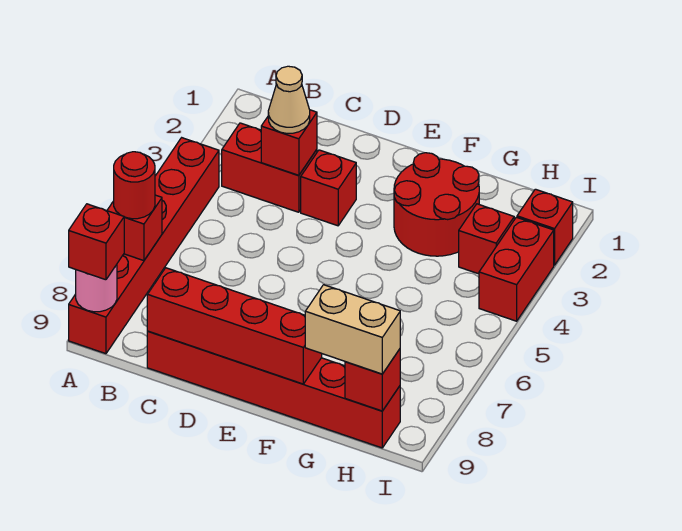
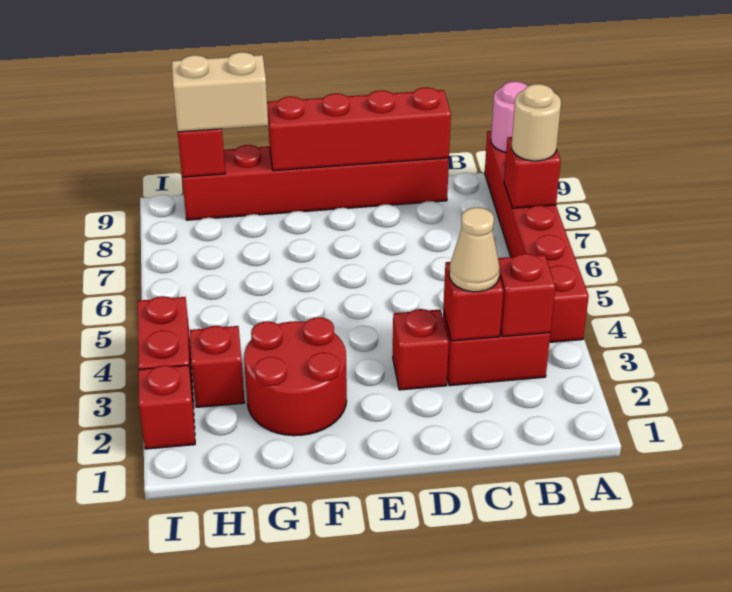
red round brick A7 level 3 -> tan round brick A7 level 3
red brick A9 level 3 -> red brick B3 level 2

